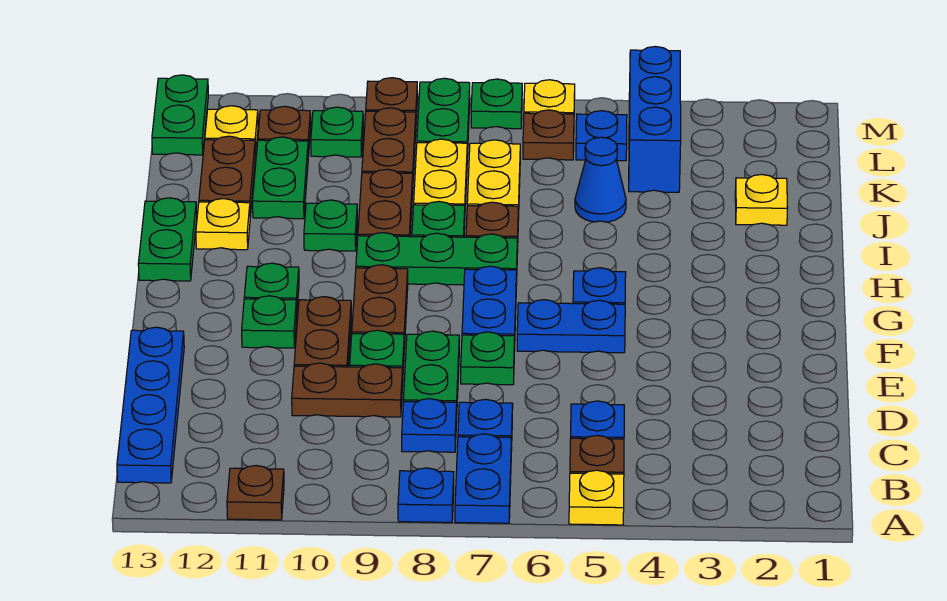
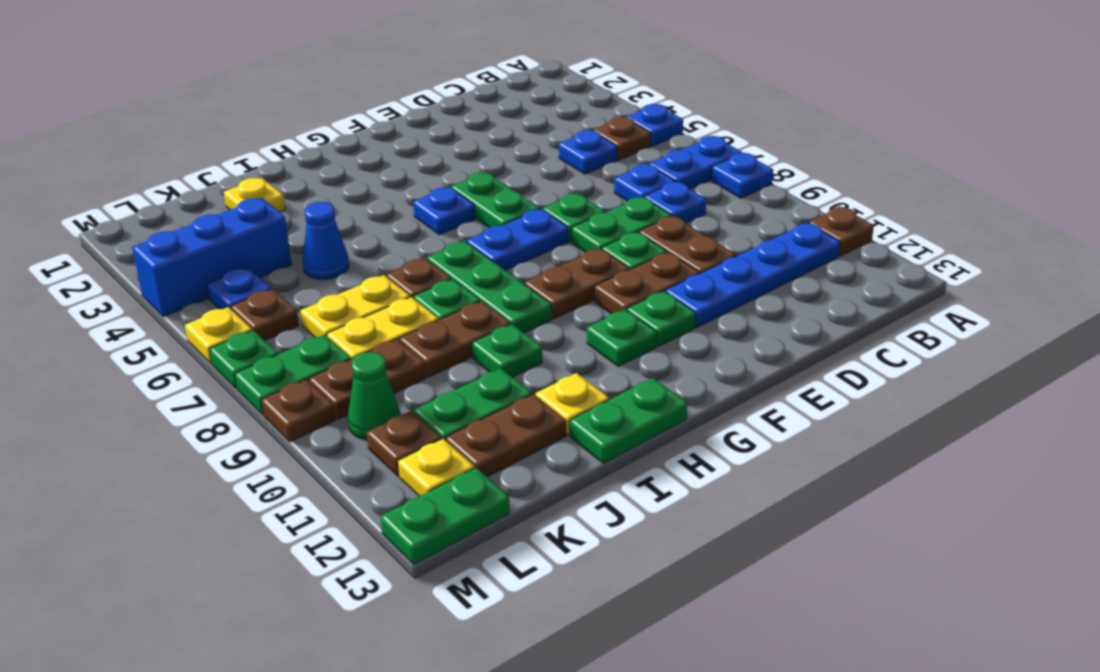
yellow plate A5 level 1 -> blue plate A5 level 1
blue plate B13:E13 level 1 -> blue plate B11:E11 level 1
blue plate F5:F6 level 1 -> green plate F5:F6 level 1
green plate L10 level 1 -> green cone L10 level 1

